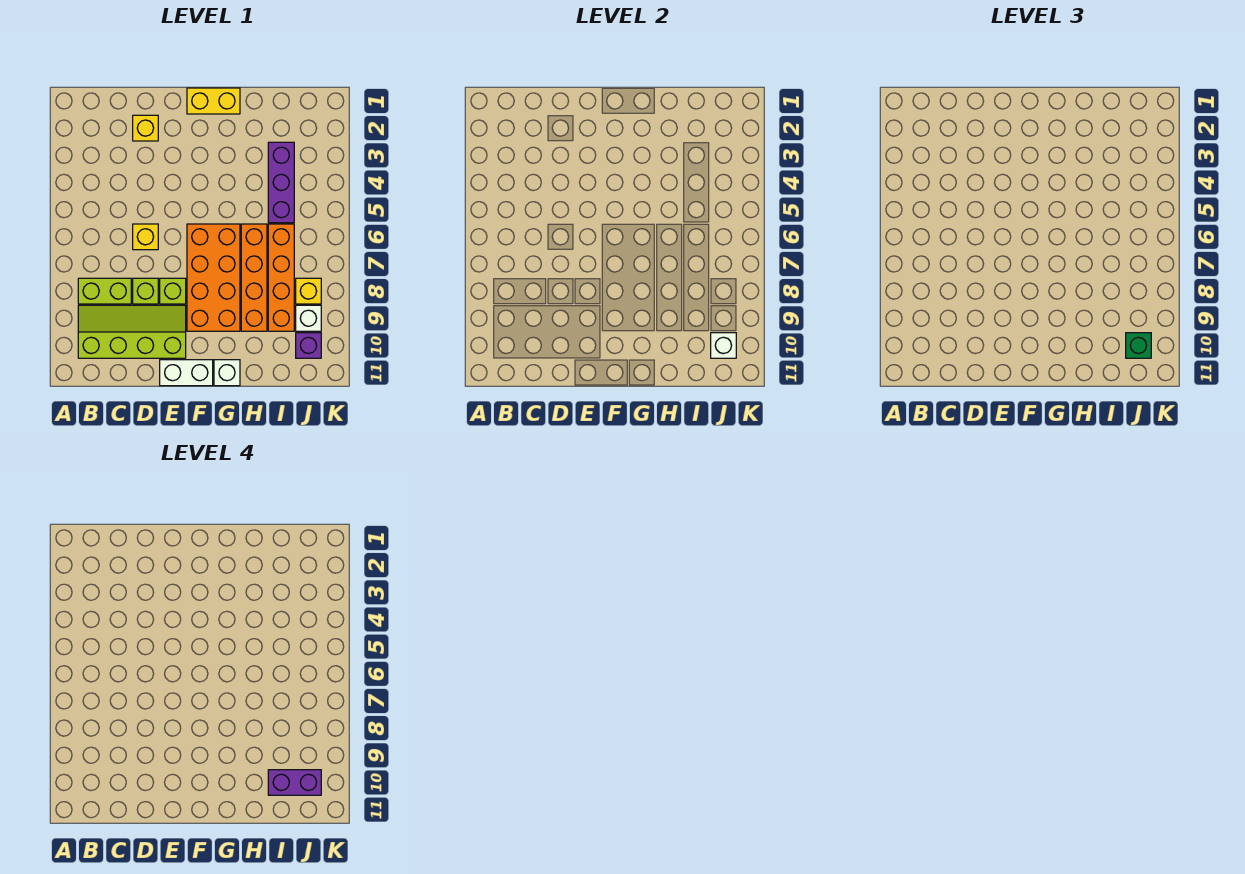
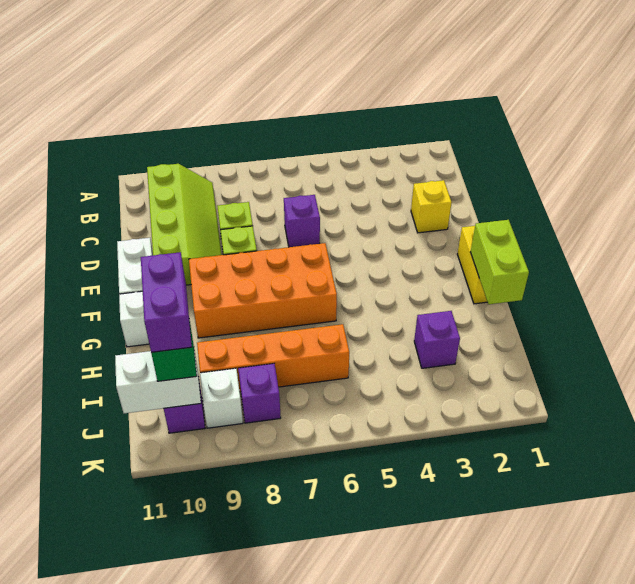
lime brick B8:C8 level 1 -> lime brick G1:H1 level 2
yellow brick D6 level 1 -> purple brick D6 level 1
orange brick H6:H9 level 1 -> none
purple brick I3:I5 level 1 -> purple brick I3 level 1
yellow brick J8 level 1 -> purple brick J8 level 1
white brick J10 level 2 -> white brick J10:J11 level 2

